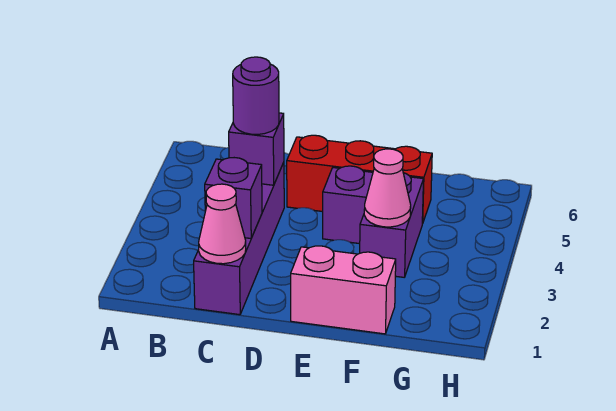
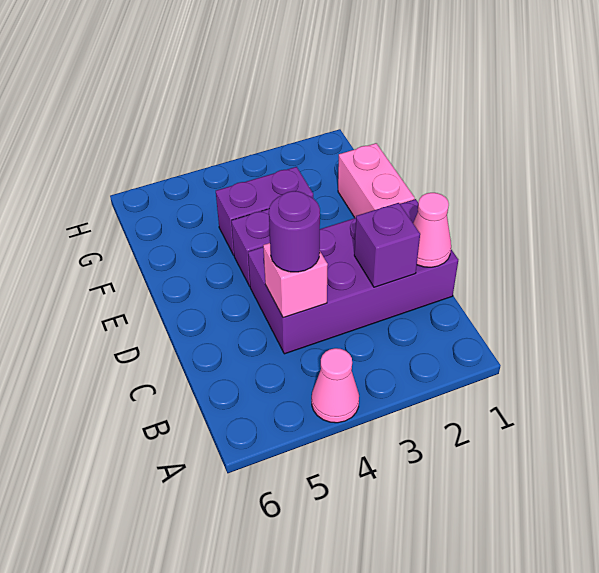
purple brick C1:C4 level 1 -> purple brick C1:D4 level 1
purple brick C4 level 2 -> pink brick C4 level 2
red brick D5:F5 level 1 -> none
pink cone F3 level 2 -> pink cone A4 level 1

